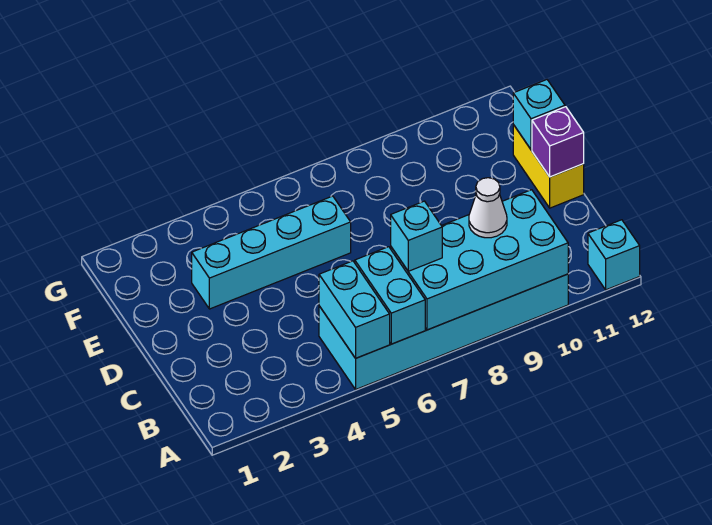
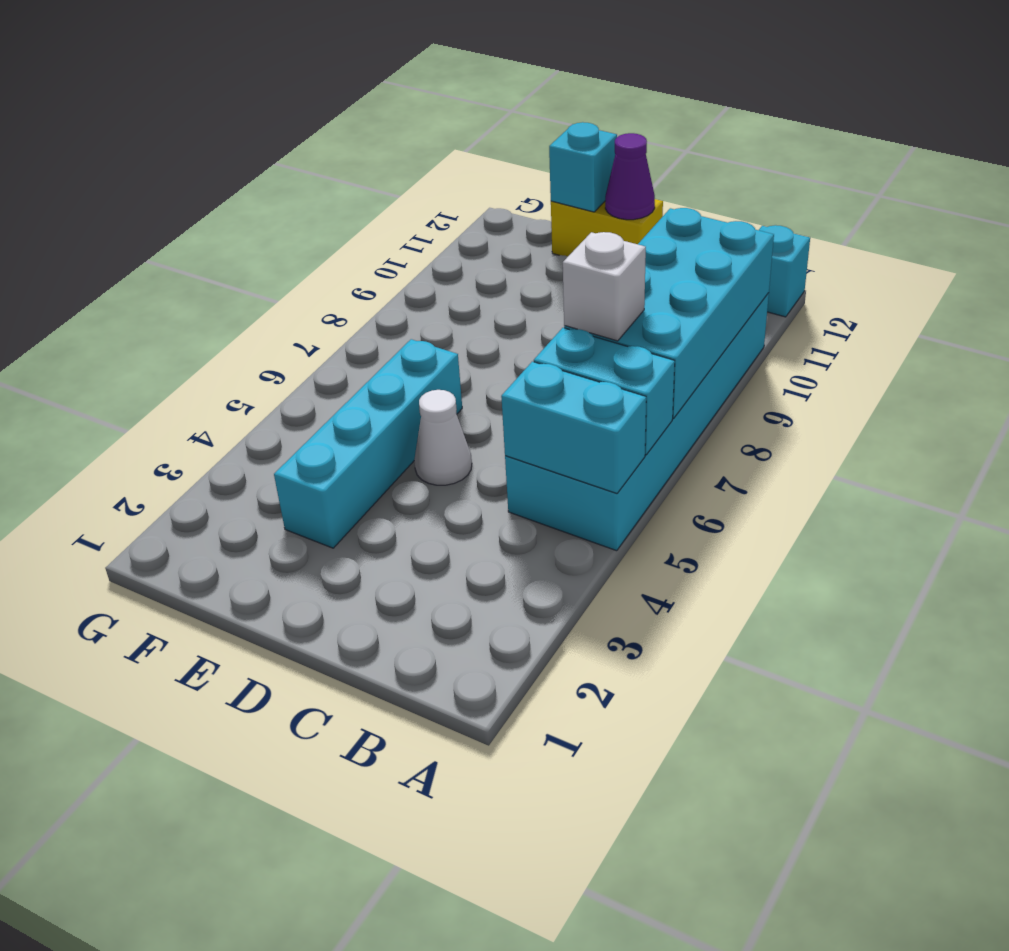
cyan brick B7 level 3 -> white brick B7 level 3
white cone B9 level 3 -> white cone D5 level 1
purple brick D12 level 2 -> purple cone D12 level 2

